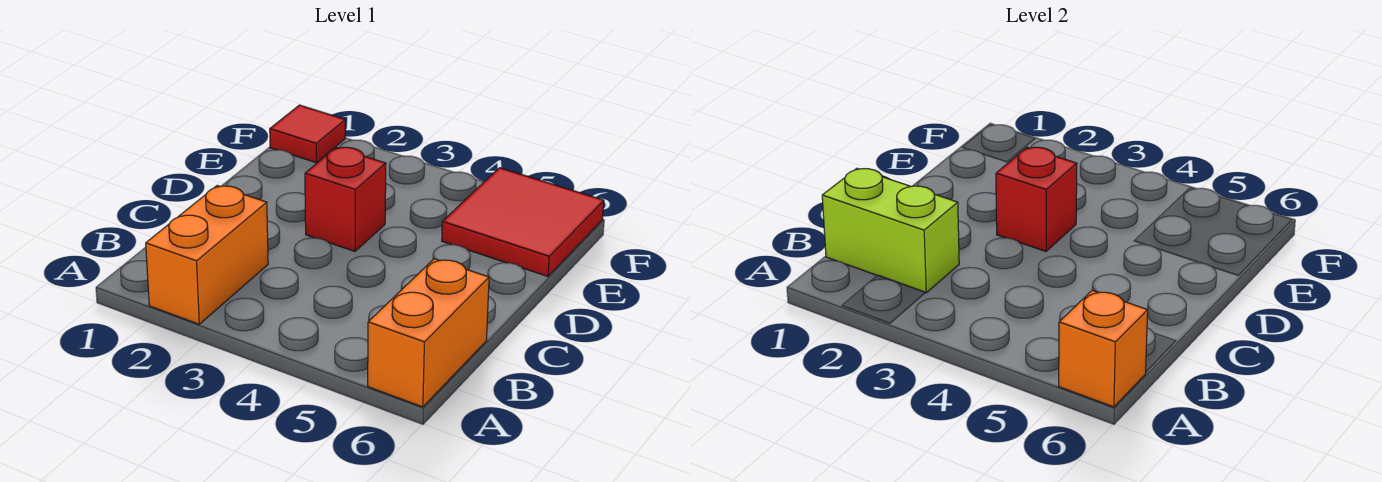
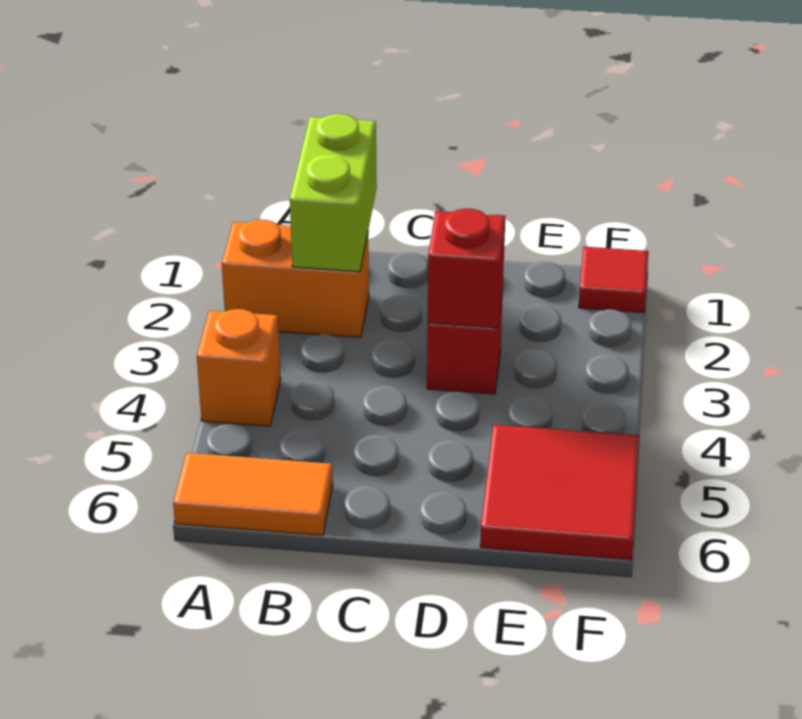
orange brick A6:B6 level 1 -> orange tile A6:B6 level 1
orange brick A6 level 2 -> orange brick A4 level 1

